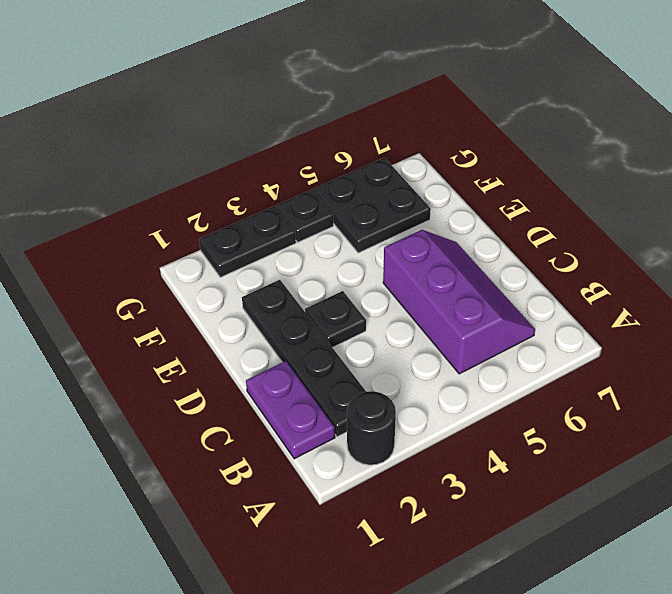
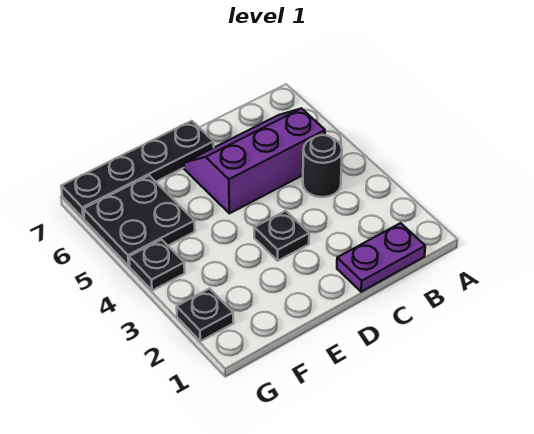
black round brick A2 level 1 -> black round brick B4 level 1
black plate B2:E2 level 1 -> black plate D7:G7 level 1
black plate G2:G3 level 1 -> black plate G2 level 1

